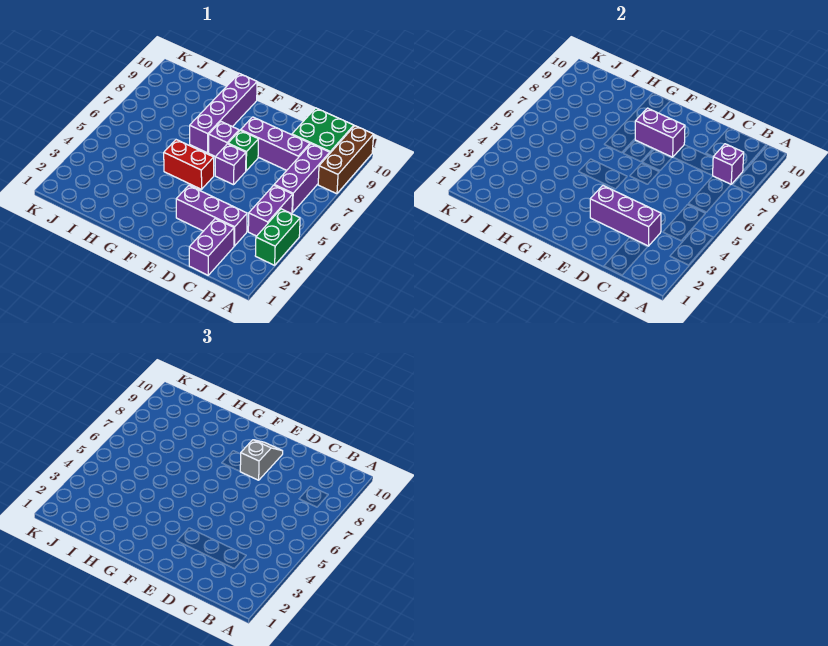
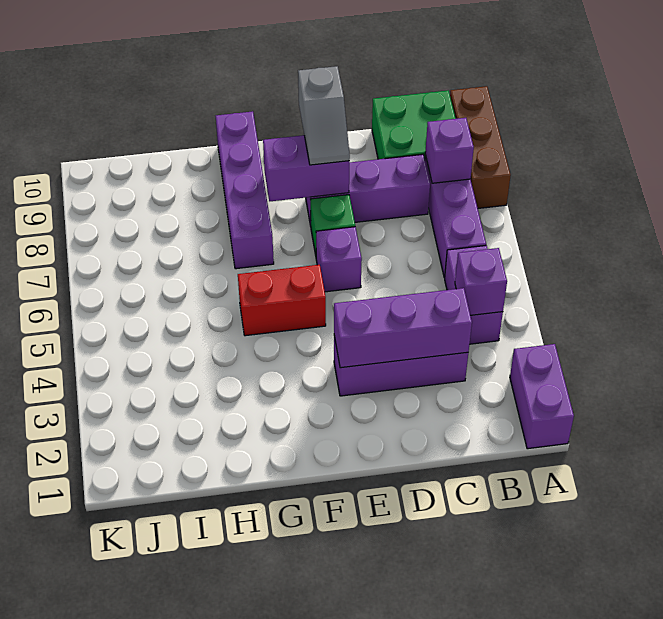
green brick A3:A4 level 1 -> none
purple brick C1:C2 level 1 -> purple brick A1:A2 level 1
grey slope E8:E9 level 3 top 8 -> grey slope E8:E9 level 3 top 9
purple brick F7 level 1 -> purple brick B4 level 2

